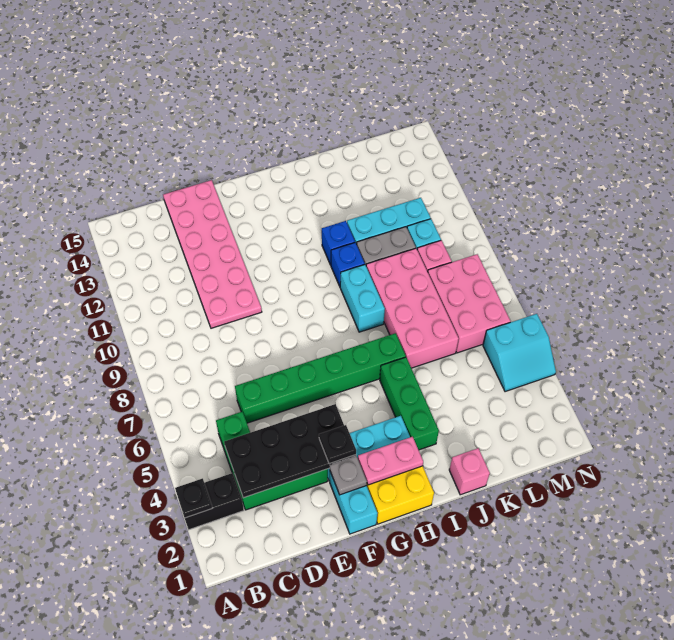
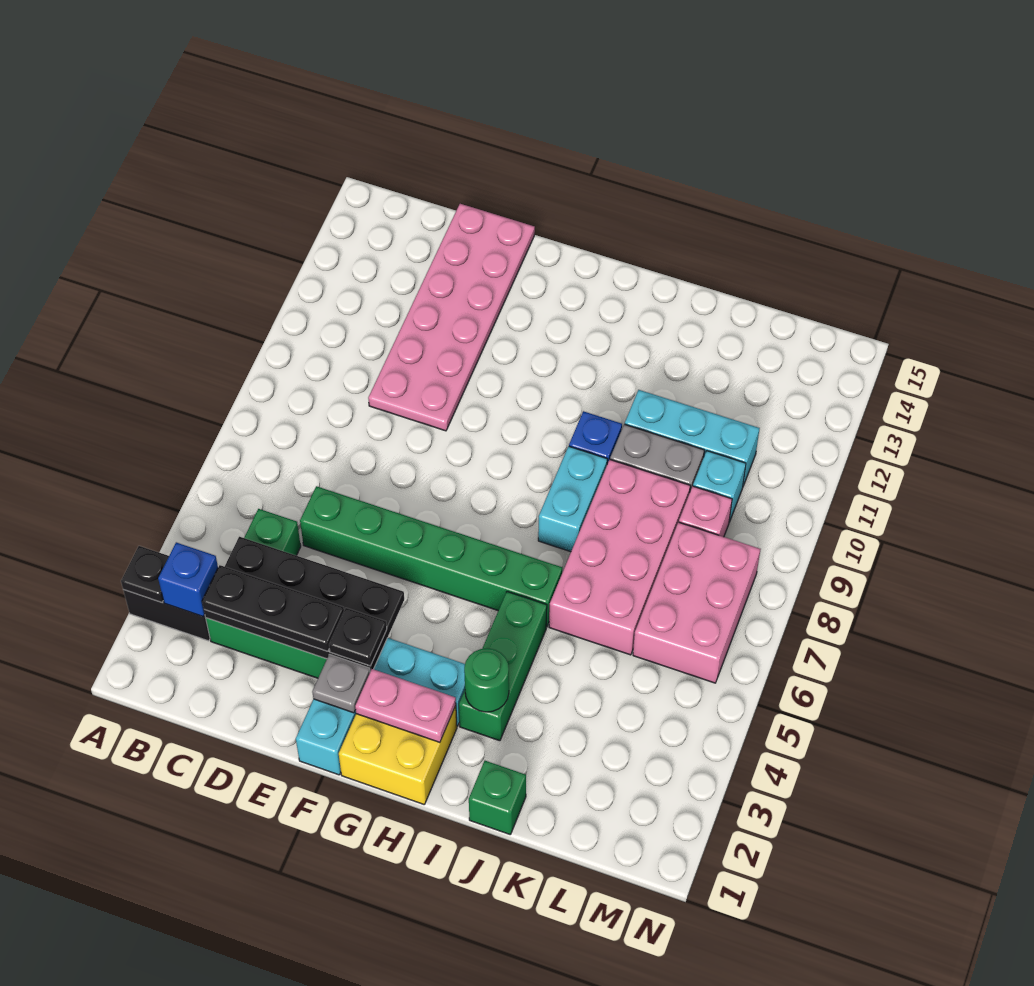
none -> black plate C3:E3 level 3
none -> green round brick I3 level 2
blue brick I11 level 1 -> blue brick B3 level 2
pink brick J1 level 1 -> green brick J1 level 1
cyan slope M4:N5 level 1 top 5 -> none

